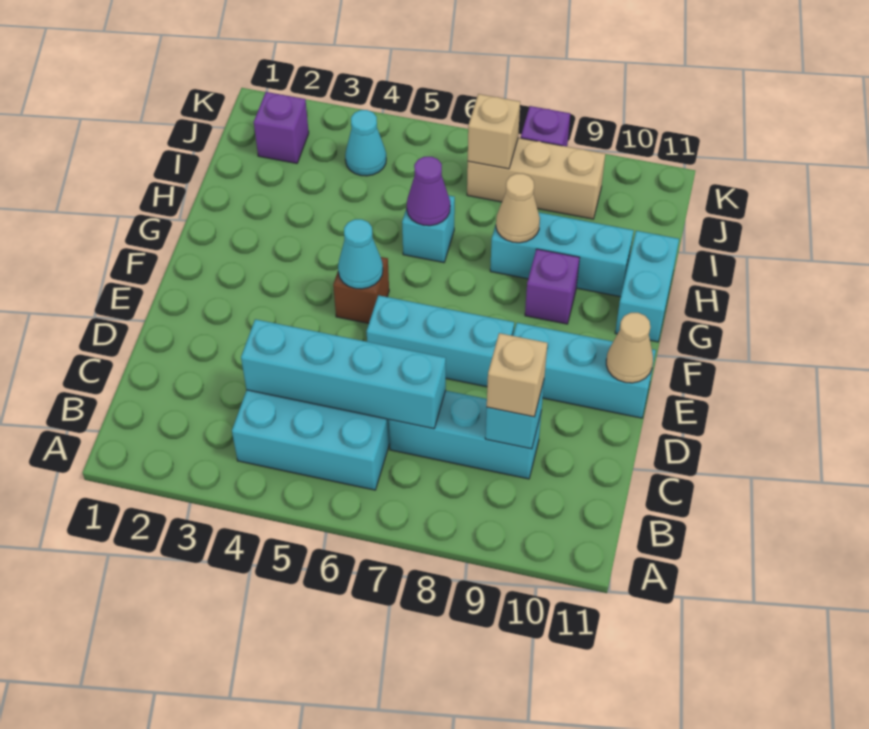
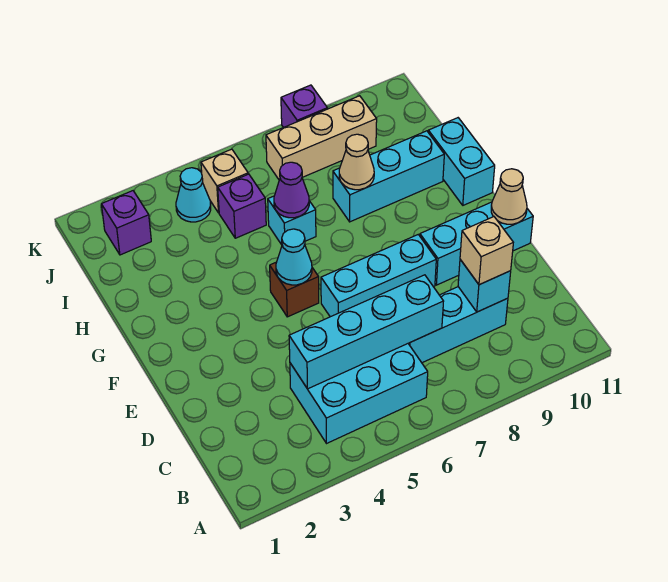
purple brick G9 level 1 -> purple brick I5 level 1
tan brick J7 level 2 -> tan brick J5 level 1

